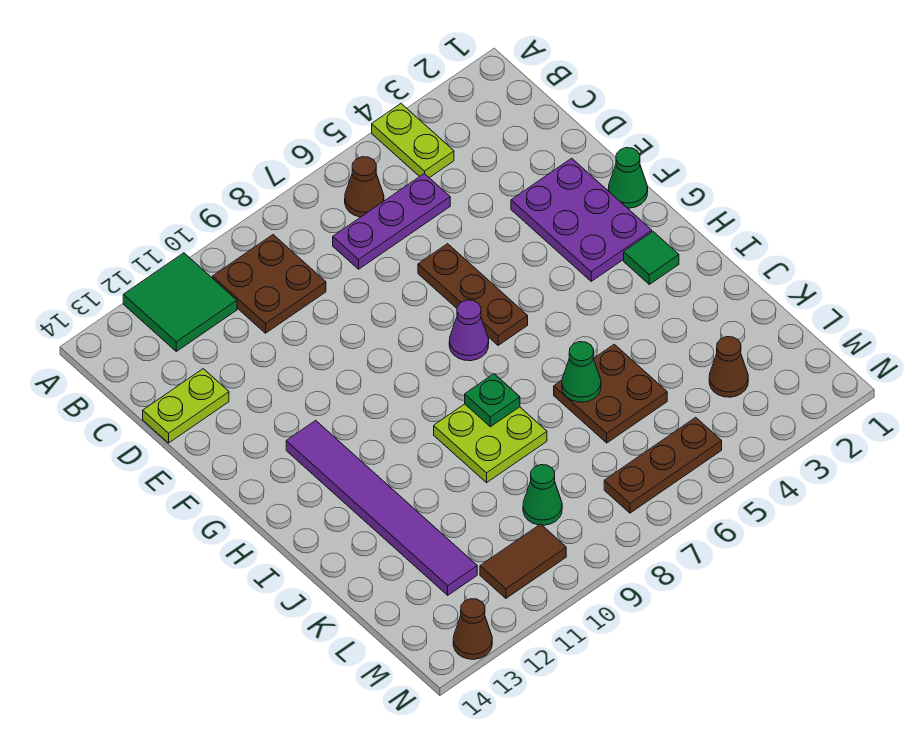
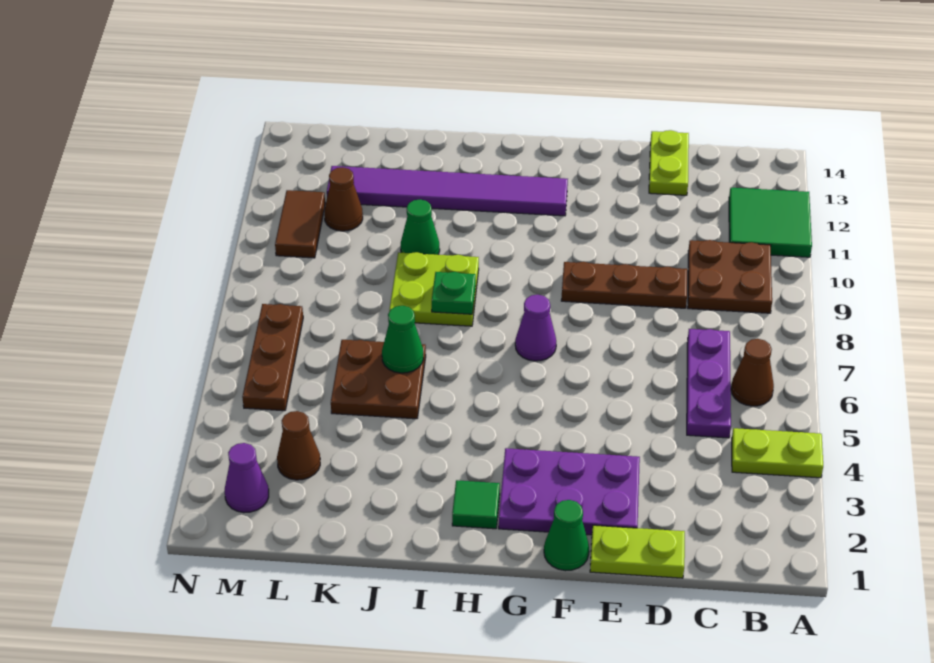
none -> lime plate D1:E1 level 1
brown plate E6:G6 level 1 -> brown plate D9:F9 level 1
green cone L9 level 1 -> green cone J10 level 1
none -> purple cone M2 level 1
brown cone N13 level 1 -> brown cone L11 level 1

